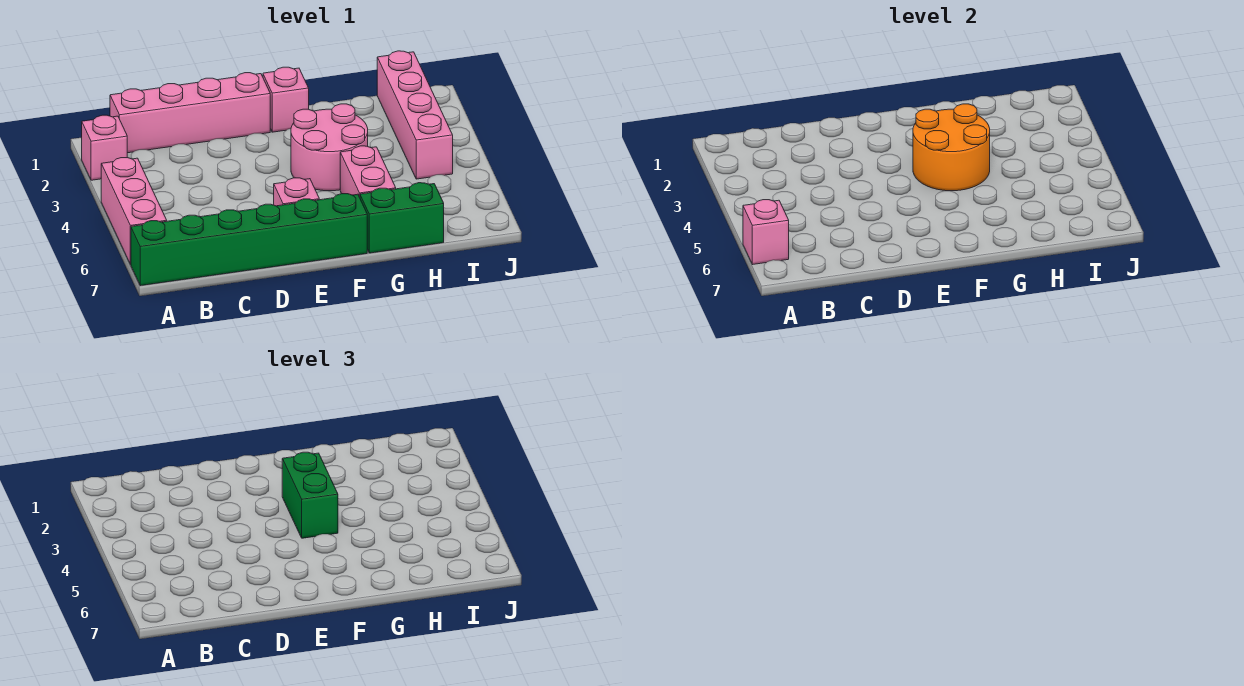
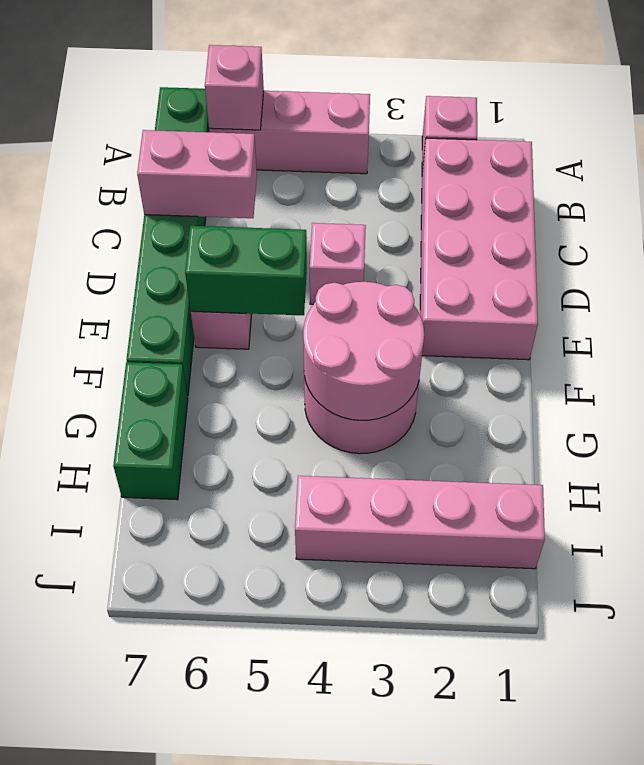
pink brick B1:E1 level 1 -> pink brick B1:E2 level 1
pink brick F1 level 1 -> pink brick D4 level 1
orange round brick F3:G4 level 2 -> pink round brick F3:G4 level 2
green brick F3:F4 level 3 -> green brick E5:E6 level 2
pink brick G5:G6 level 1 -> pink brick C6:C7 level 2

